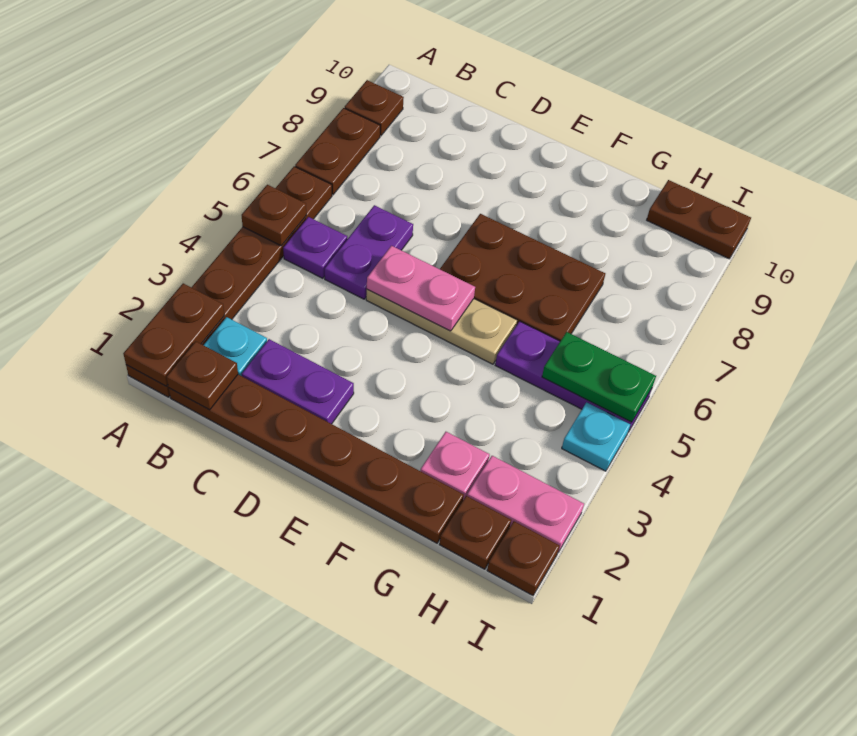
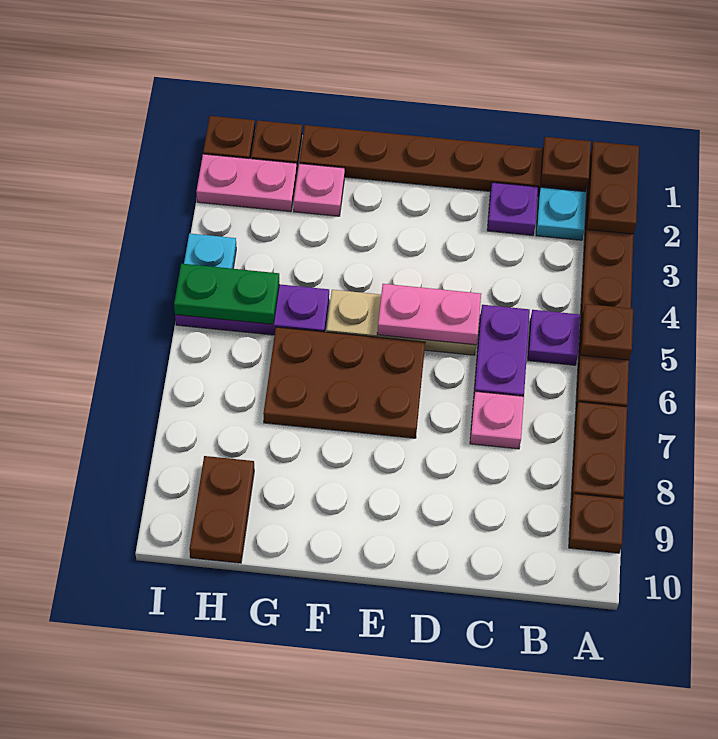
purple plate C2:D2 level 1 -> purple plate C2 level 1
none -> pink plate C7 level 1
brown plate H10:I10 level 1 -> brown plate H9:H10 level 1

